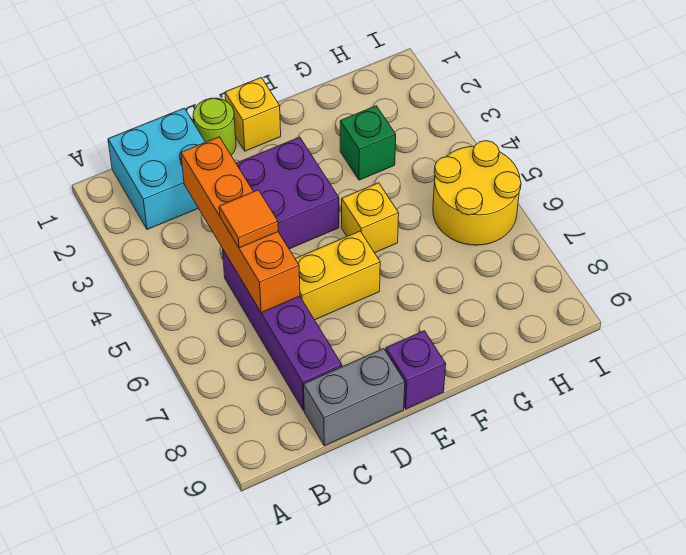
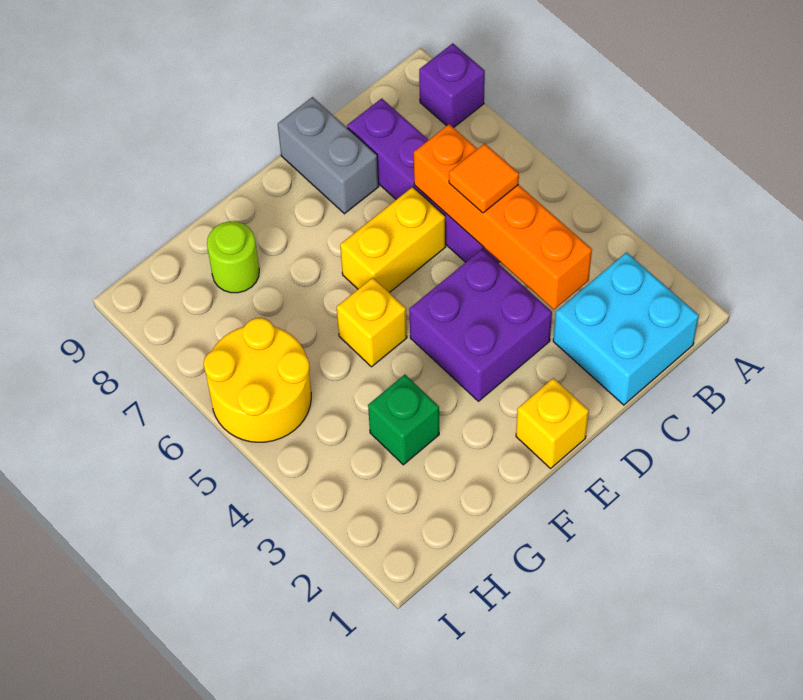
grey brick C9:D9 level 1 -> grey brick D8:D9 level 1
lime round brick D1 level 1 -> lime round brick G8 level 1
purple brick E9 level 1 -> purple brick A8 level 1

